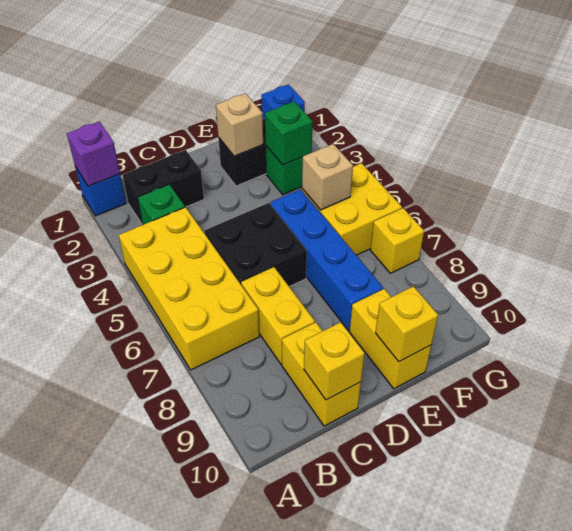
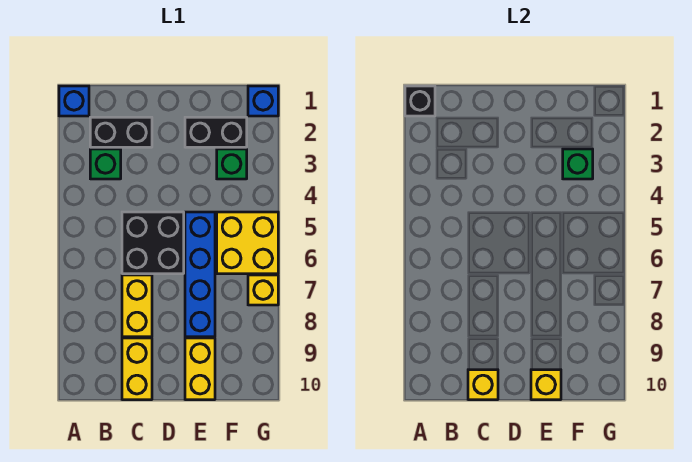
purple brick A1 level 2 -> black brick A1 level 2
yellow brick A4:B7 level 1 -> none
tan brick E2 level 2 -> none
tan brick F5 level 2 -> none

